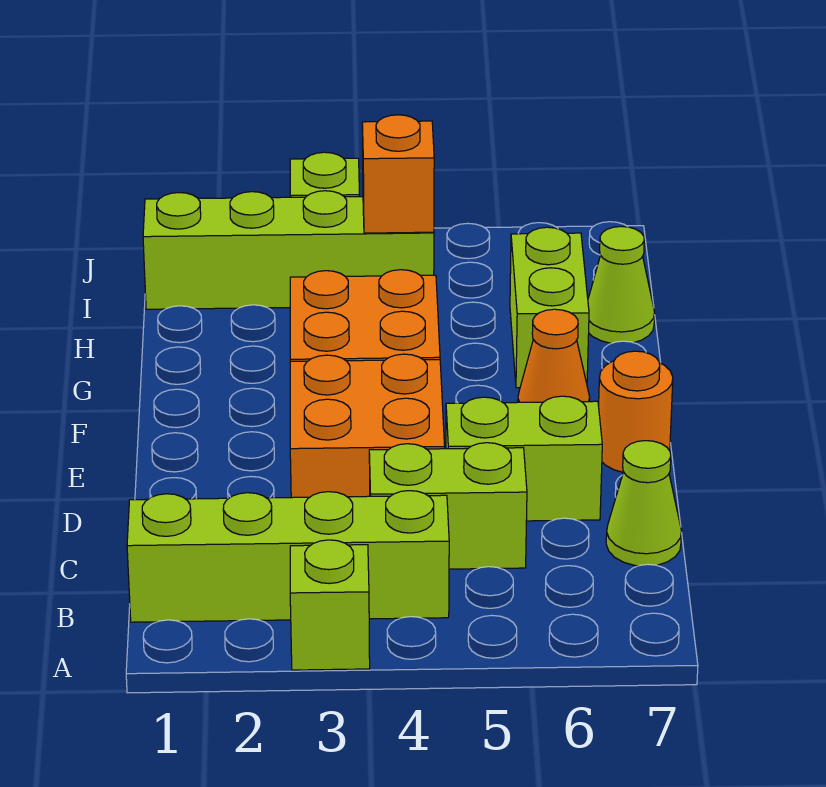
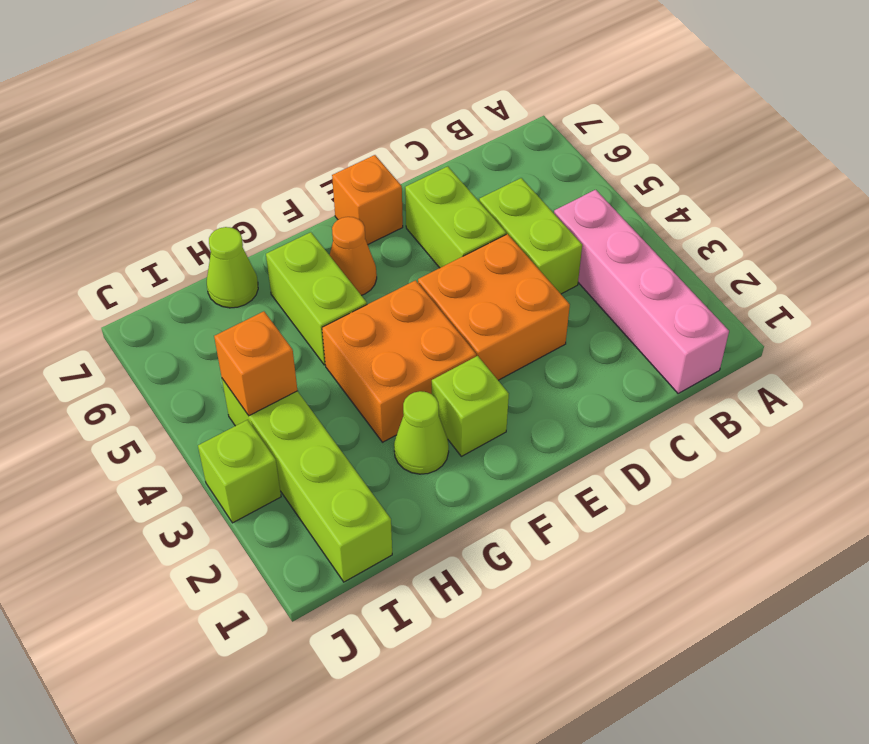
lime brick A3 level 1 -> lime brick F2 level 1
lime brick B1:B4 level 1 -> pink brick B1:B4 level 1
lime cone C7 level 1 -> lime cone G2 level 1
orange round brick E7 level 1 -> orange brick E7 level 1
lime brick G6:H6 level 1 -> lime brick G5:G6 level 1

